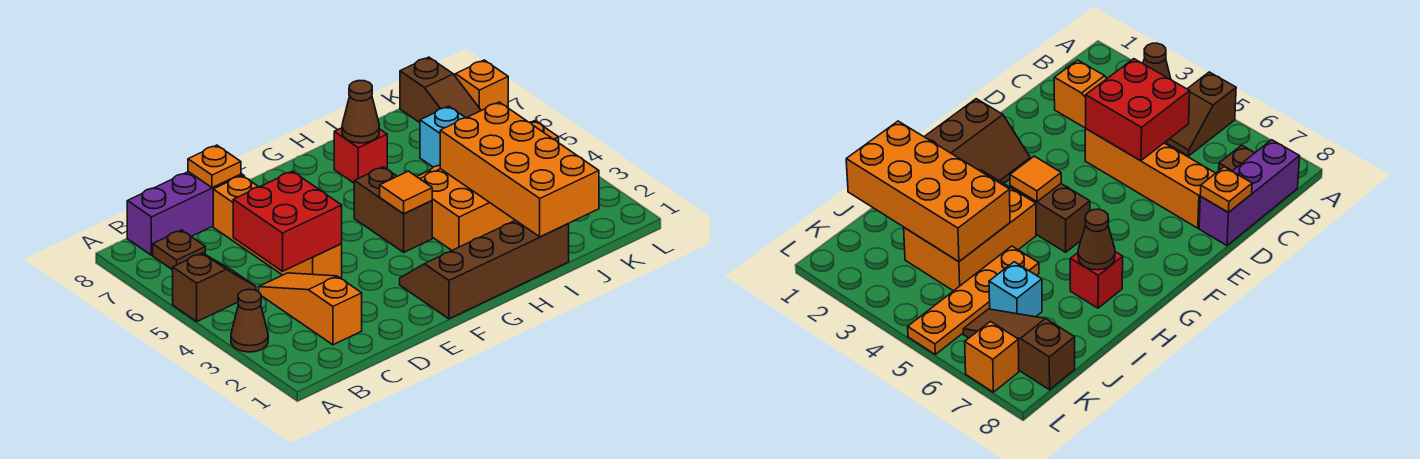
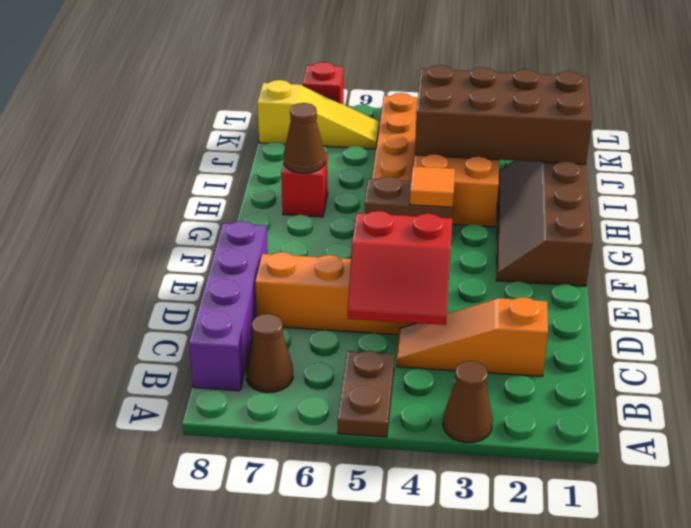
brown slope A5:B5 level 1 top A -> brown plate A5:B5 level 1
brown plate B7 level 1 -> brown cone B7 level 1
purple brick B8:D8 level 1 -> purple brick B8:E8 level 1
red brick C4:D5 level 2 -> red slope C4:D5 level 2 top D
orange plate D8 level 2 -> none
orange brick I1:J4 level 2 -> brown brick I1:J4 level 2
cyan brick J6 level 1 -> none
brown slope K6:K8 level 1 top 8 -> yellow slope K6:K8 level 1 top 8
orange brick L7 level 1 -> red brick L7 level 1

